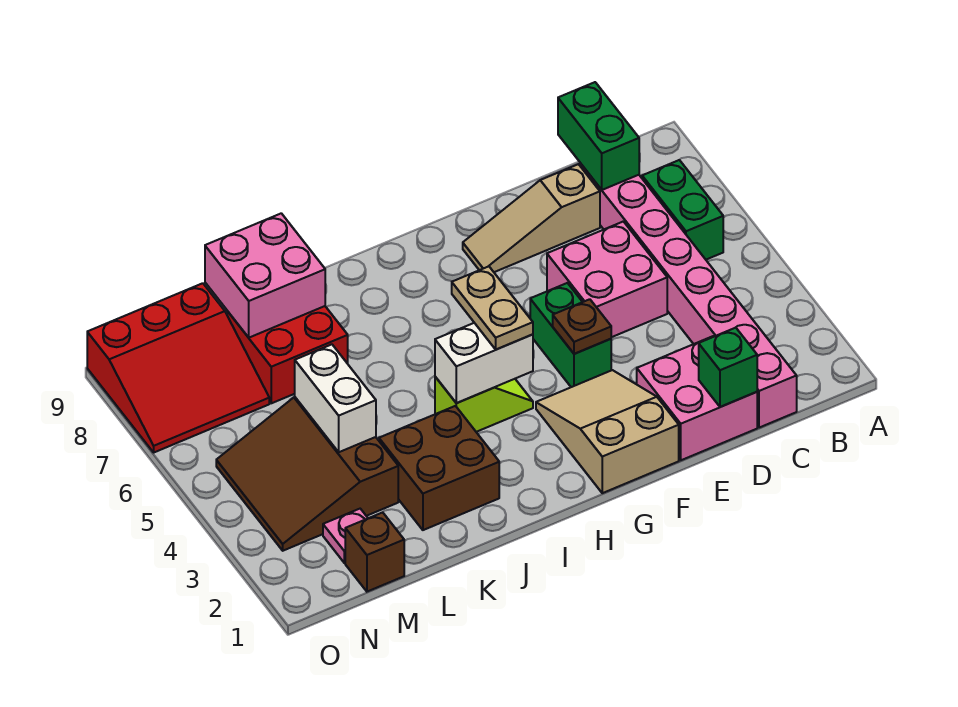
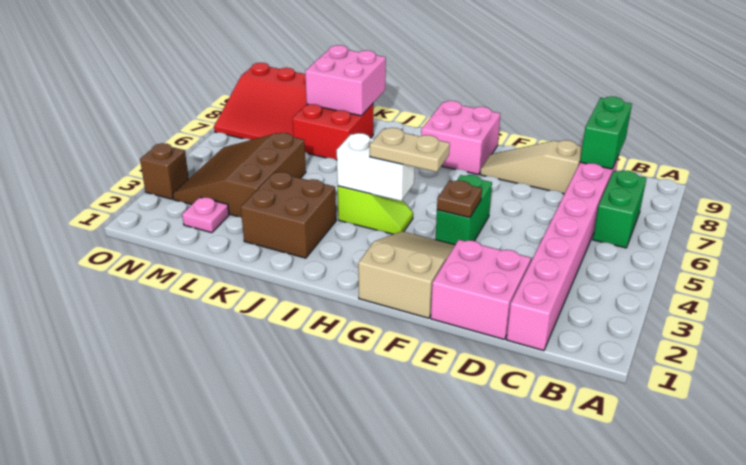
green brick D1 level 2 -> none
pink brick D5:E6 level 1 -> pink brick G8:H9 level 1
tan plate H4:H5 level 3 -> tan plate G4:H4 level 3
white brick L4:L5 level 2 -> none
brown brick M1 level 1 -> brown brick O3 level 1

